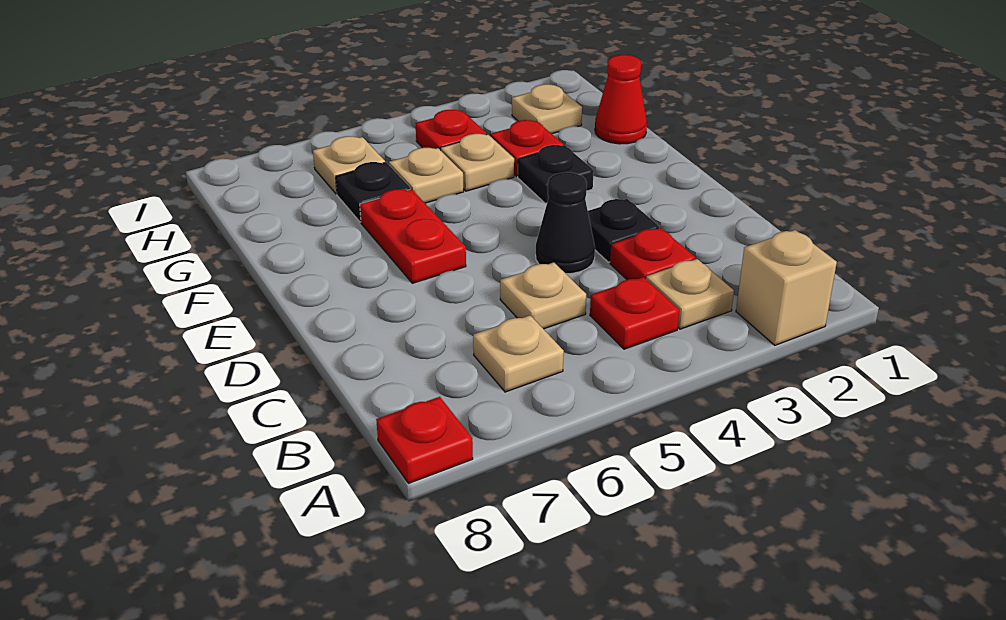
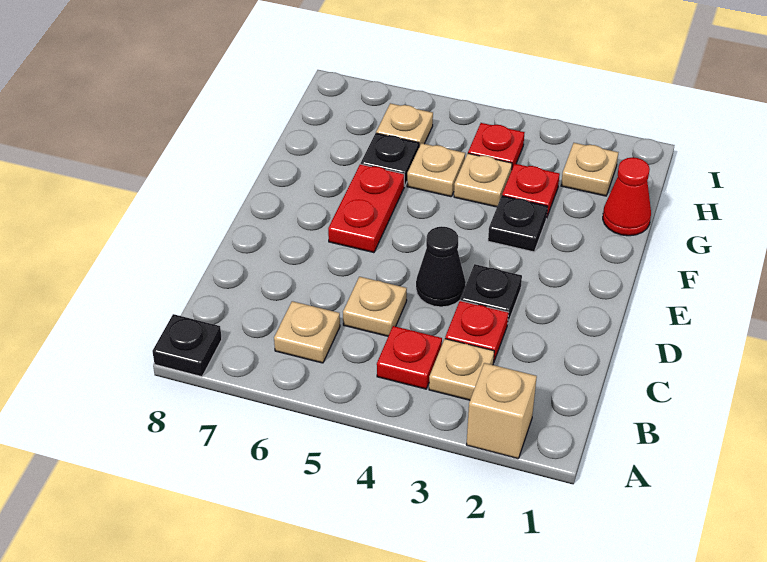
red plate A8 level 1 -> black plate A8 level 1

